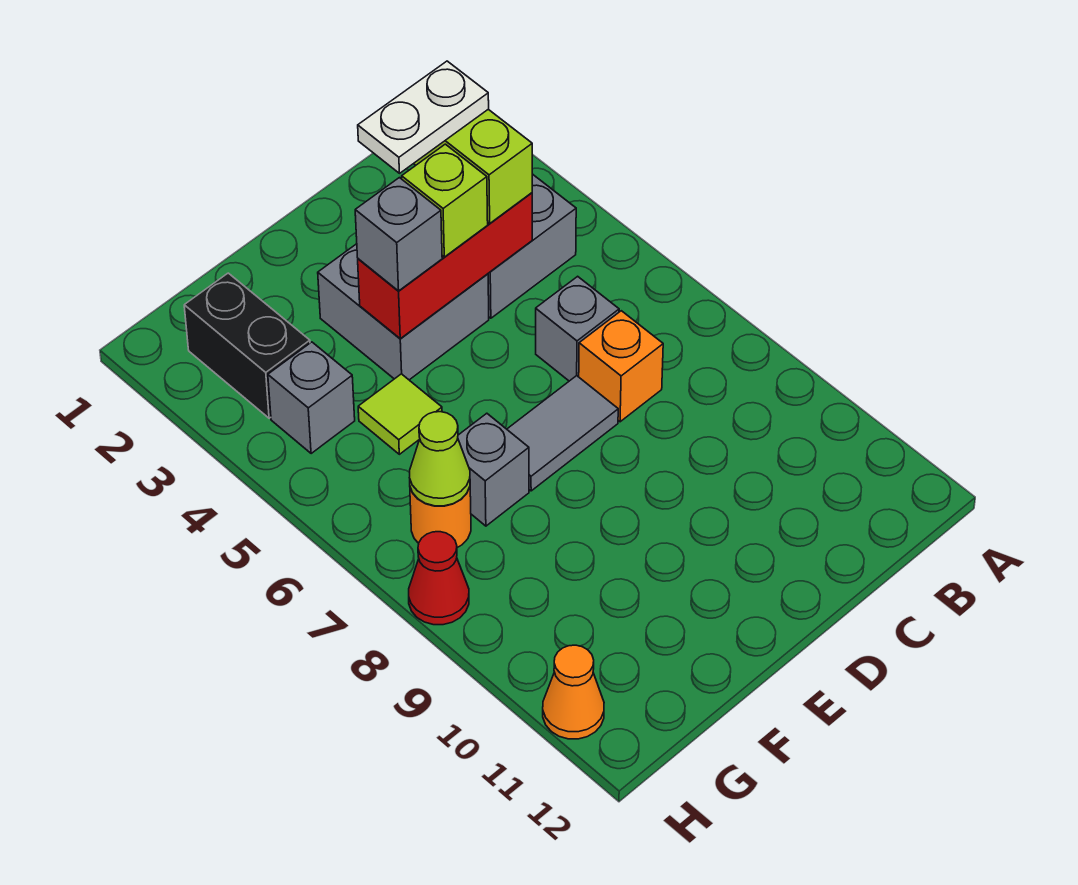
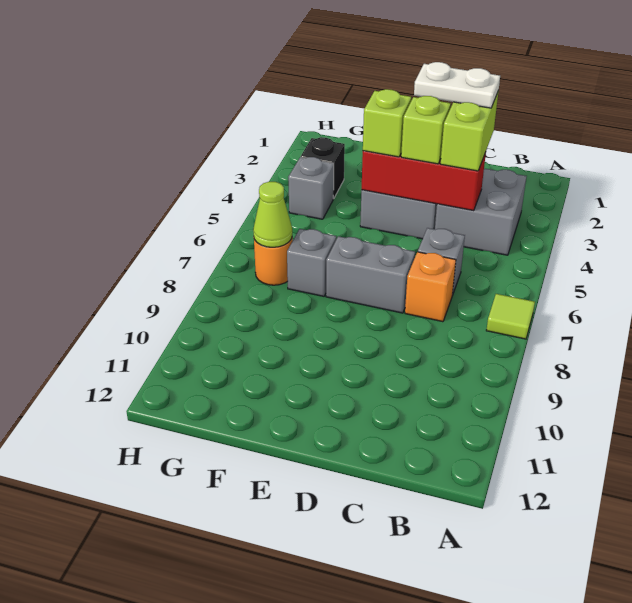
grey tile D7:E7 level 1 -> grey brick D7:E7 level 1
grey brick E4 level 3 -> lime brick E4 level 3
lime tile F5 level 1 -> lime tile A7 level 1
black brick G2:G3 level 1 -> black brick G3 level 1
red cone H8 level 1 -> none
orange cone H11 level 1 -> none

